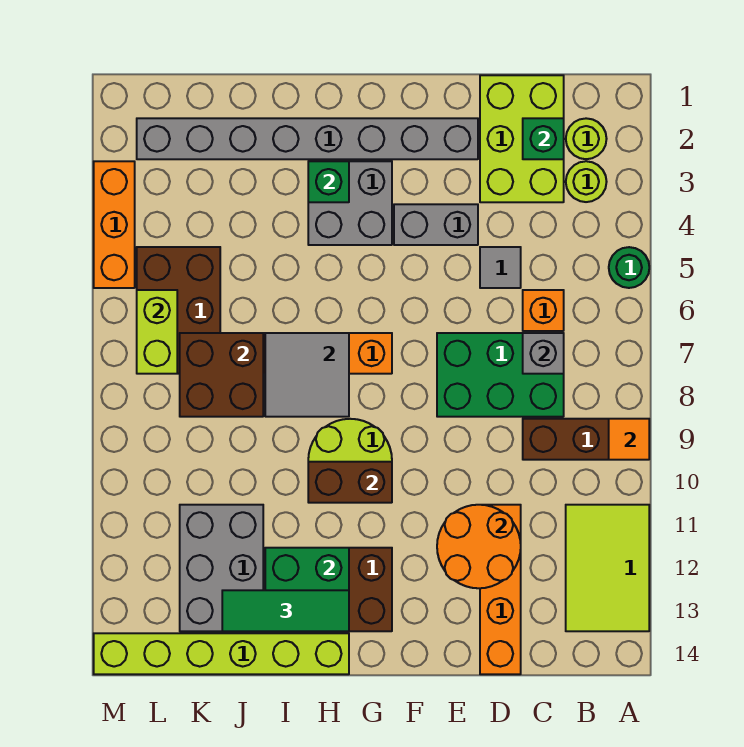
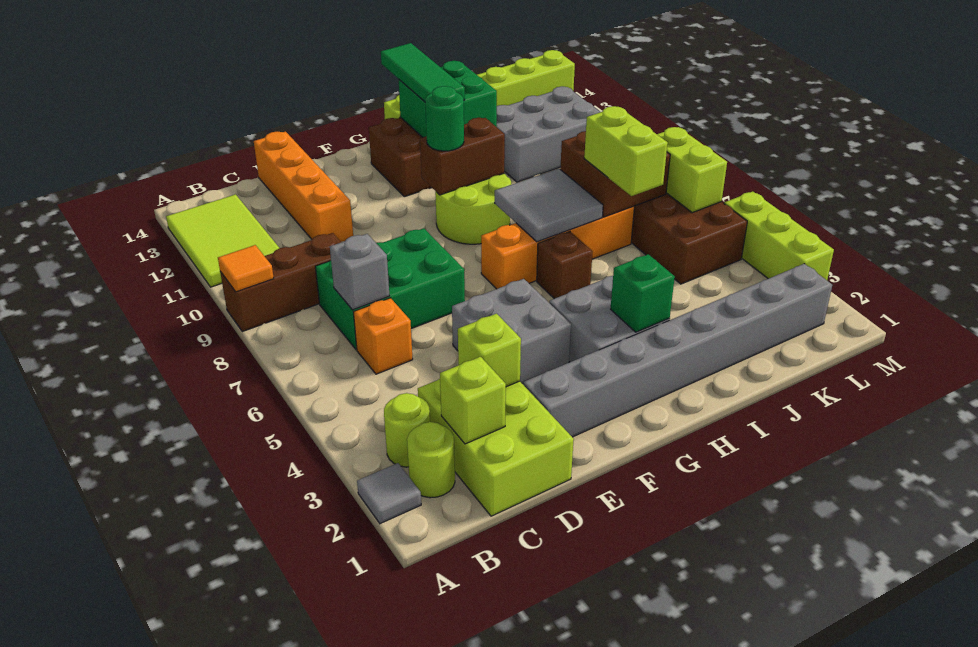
green round brick A5 level 1 -> green round brick G10 level 3
green brick C2 level 2 -> lime brick C2 level 2
none -> lime brick D3 level 2
grey tile D5 level 1 -> grey tile A2 level 1
orange round brick D11:E12 level 2 -> none
grey brick E4:F4 level 1 -> grey brick E4:F5 level 1
none -> brown brick H6 level 1
green tile H13:J13 level 3 -> green tile H12:H14 level 3
none -> lime brick J6:J7 level 3
grey brick J11:K13 level 1 -> grey brick J11:L12 level 1
orange brick M3:M5 level 1 -> lime brick M3:M5 level 1

